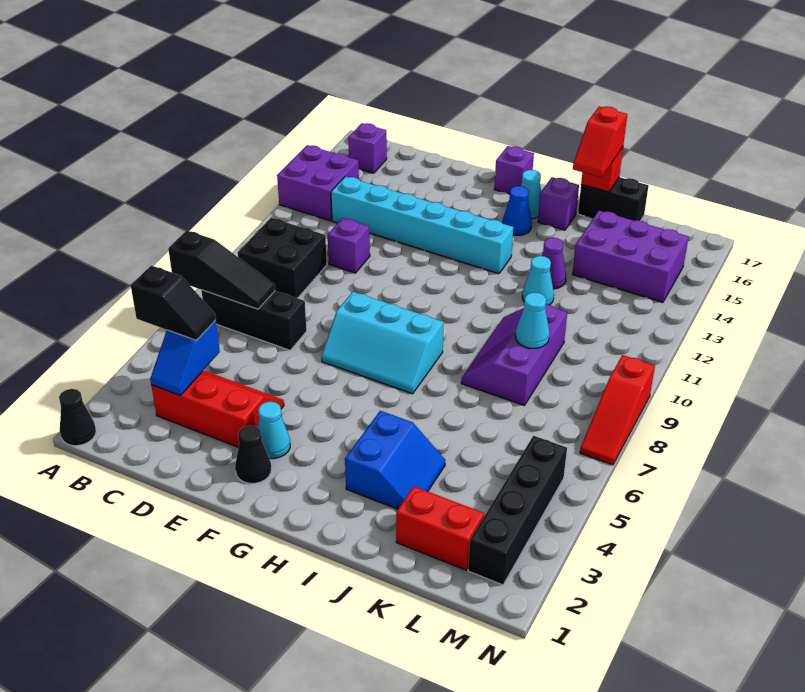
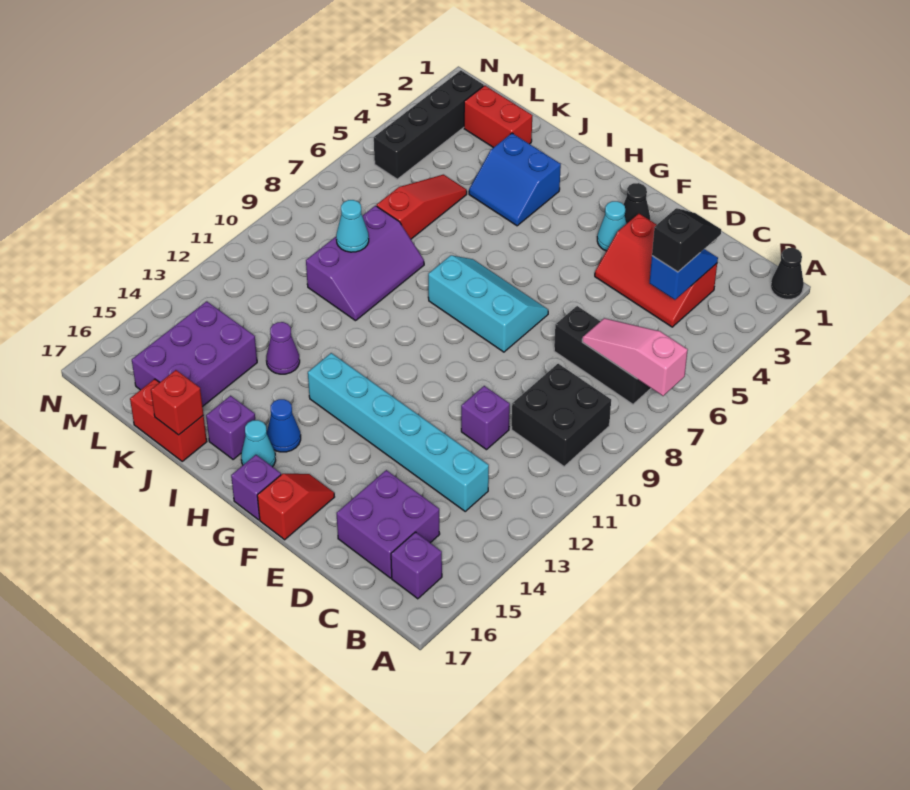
black slope A7:C7 level 2 top A -> pink slope A7:C7 level 2 top A
purple brick A13:B14 level 1 -> purple brick C15:D16 level 1
black slope B4:C4 level 3 top B -> black slope C3:C4 level 3 top 4
blue slope I3:J4 level 1 top I -> blue slope I3:J4 level 1 top 3
cyan cone J12 level 1 -> none
red slope J16:J17 level 3 top 17 -> red slope F16:F17 level 1 top 17
black brick J17:K17 level 1 -> red brick J17:K17 level 1
purple brick K14:M15 level 1 -> purple brick K14:L16 level 1
red slope N7:N9 level 1 top 9 -> red slope K5:K7 level 1 top 7

